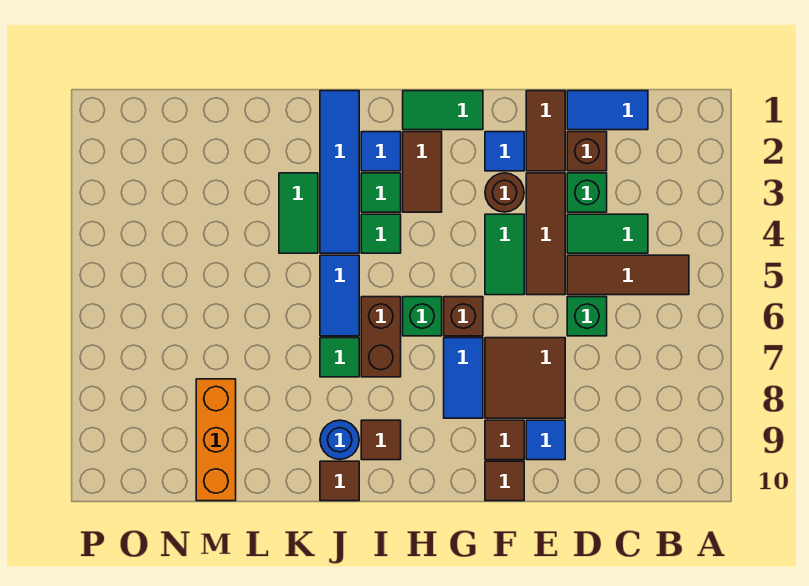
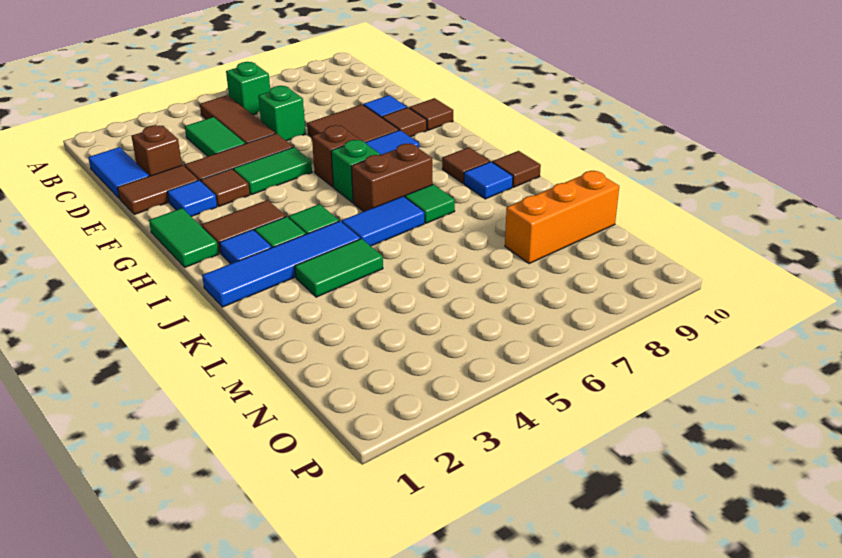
green brick D3 level 1 -> green brick B6 level 1
brown round brick F3 level 1 -> brown tile F3 level 1
blue round brick J9 level 1 -> blue tile J9 level 1

